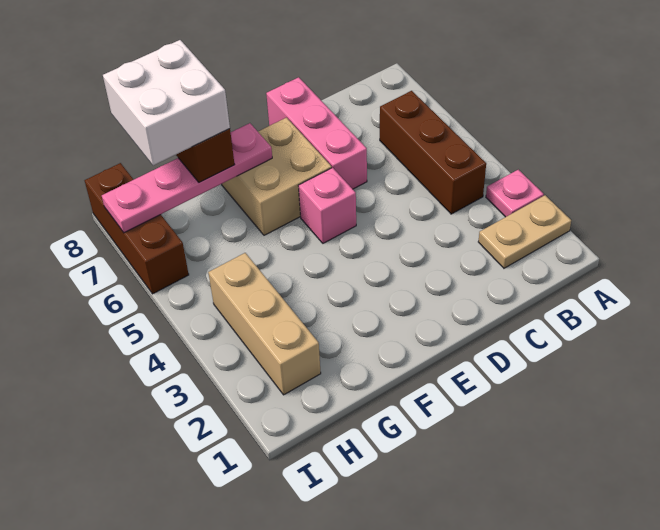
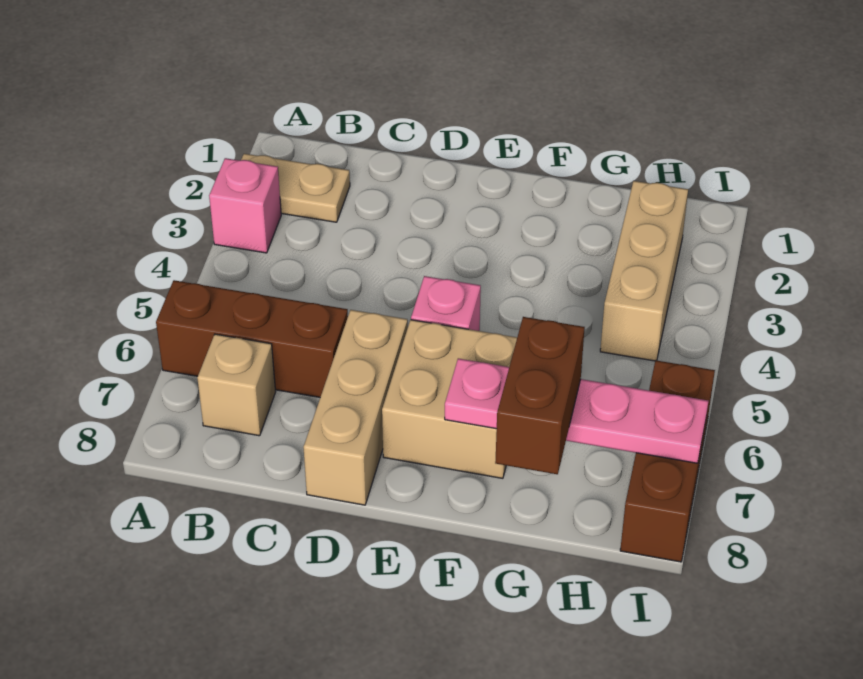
pink plate A3 level 1 -> pink brick A3 level 1
brown brick B4:B6 level 1 -> brown brick A6:C6 level 1
none -> tan brick B7 level 1
pink brick D6:D8 level 1 -> tan brick D6:D8 level 1
white brick G7:H8 level 4 -> none

